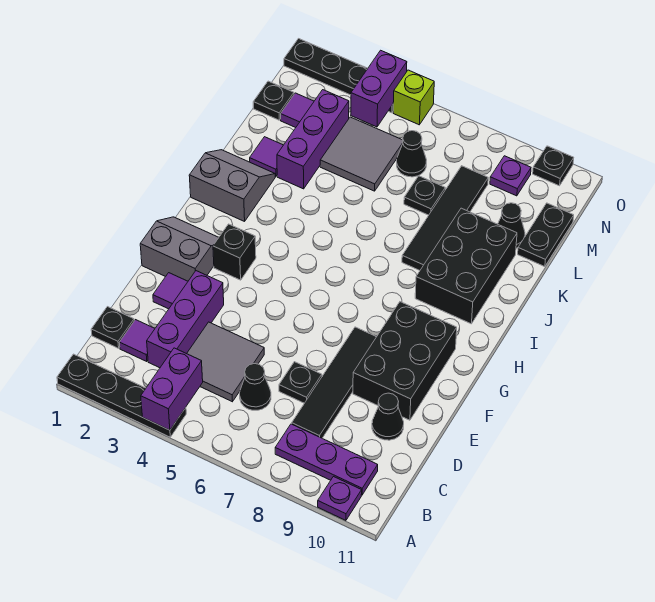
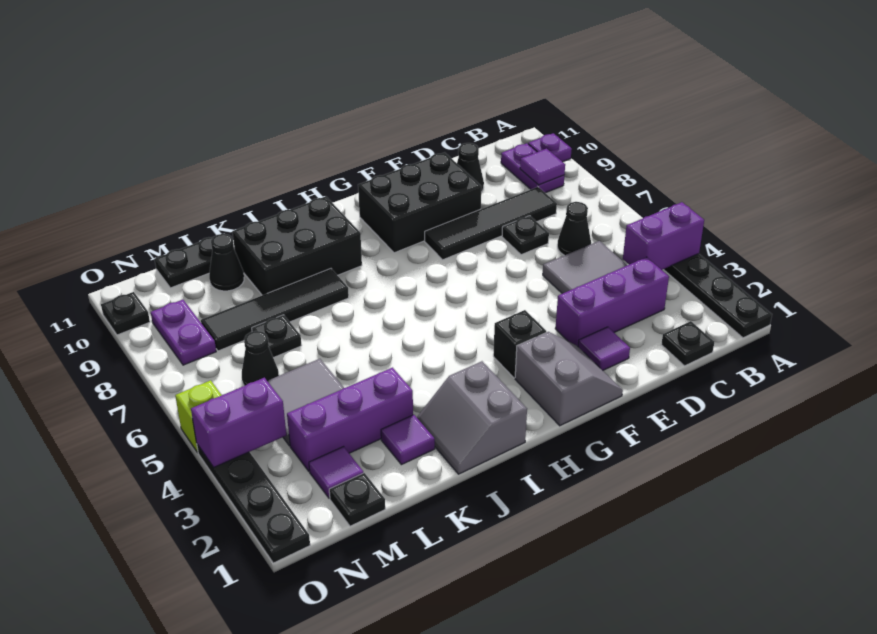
purple plate B8:B10 level 1 -> purple plate B9:B10 level 1
purple tile C2 level 1 -> purple tile B9 level 2
grey slope F1:G2 level 1 top F -> grey slope F1:G2 level 1 top G
purple plate N9 level 1 -> purple plate N8:N9 level 1

